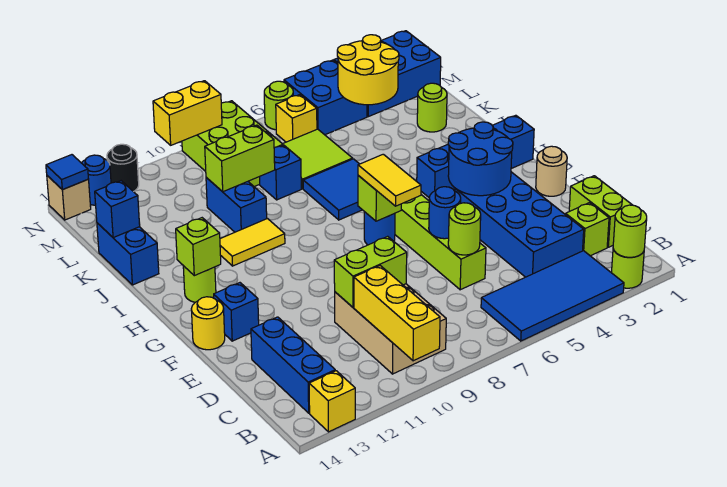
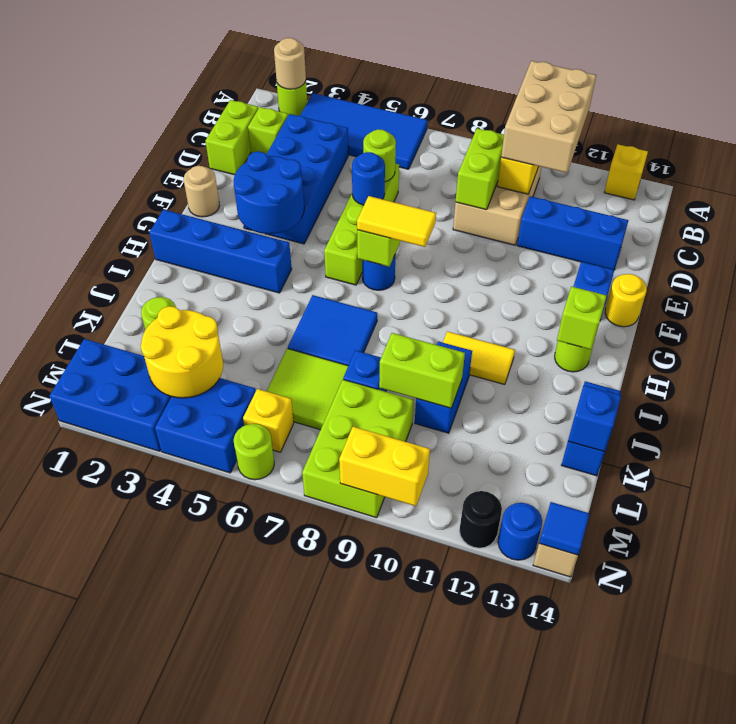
lime round brick A2 level 2 -> tan round brick A2 level 2
none -> tan brick A10:C11 level 3
blue brick B13:D13 level 1 -> blue brick D11:D13 level 1
lime brick D9:D10 level 2 -> lime brick C9:D9 level 2
yellow tile F7:G7 level 3 -> yellow tile G7:G8 level 3

